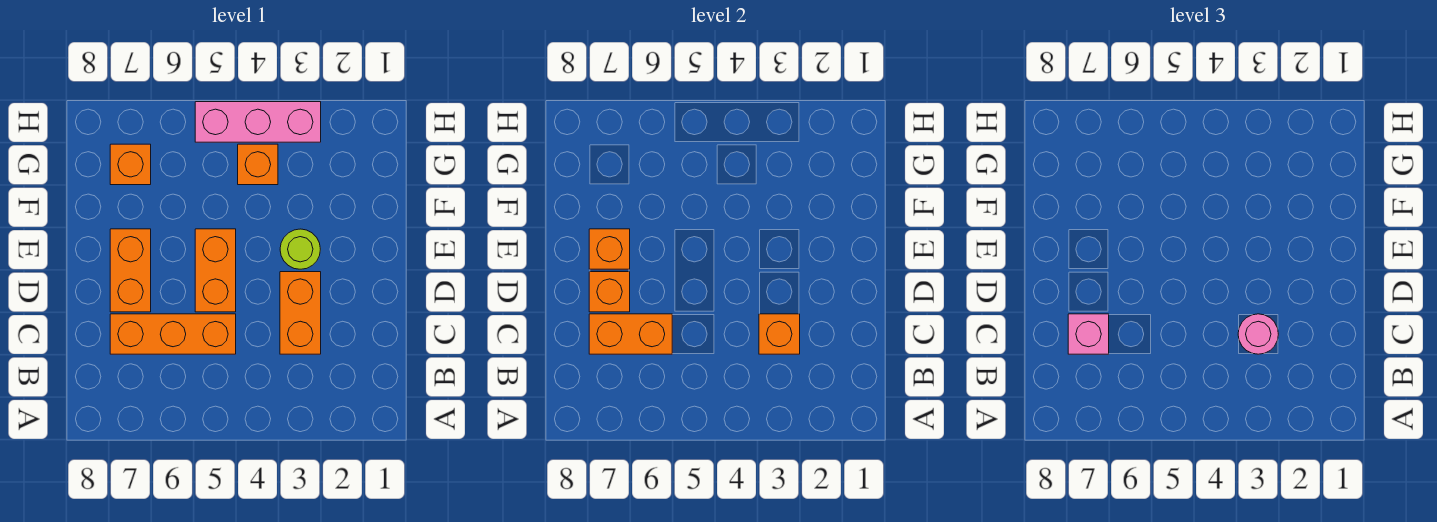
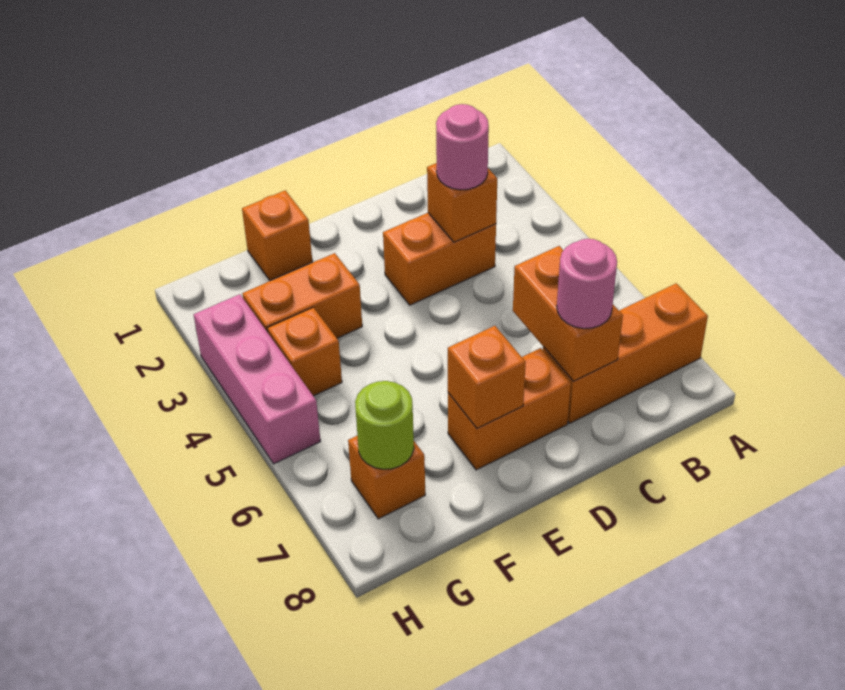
orange brick C5:C7 level 1 -> orange brick A7:C7 level 1
pink brick C7 level 3 -> pink round brick C7 level 3
orange brick D5:E5 level 1 -> orange brick F3:G3 level 1
orange brick D7 level 2 -> orange brick F1 level 1
lime round brick E3 level 1 -> lime round brick G7 level 2

